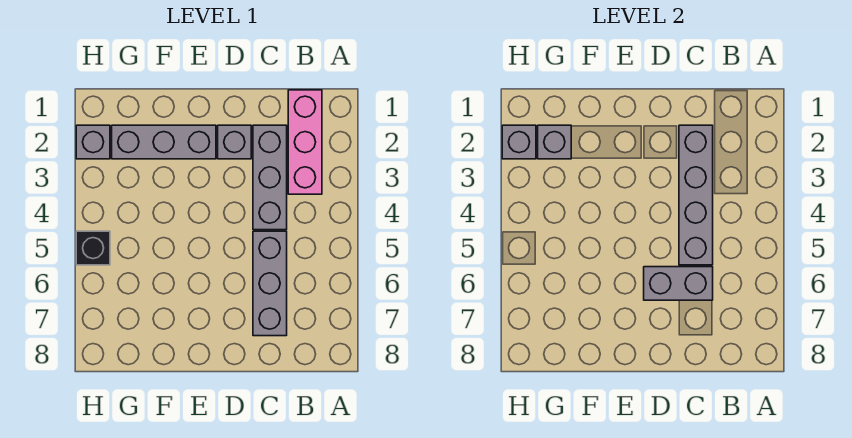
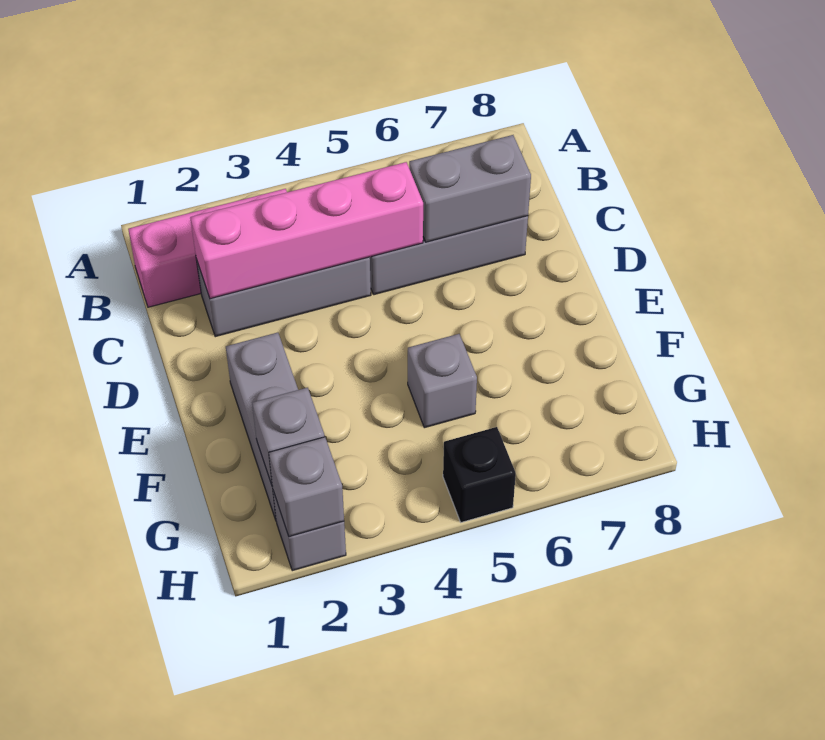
grey brick C2:C5 level 2 -> pink brick C2:C5 level 2
grey brick C6:D6 level 2 -> grey brick C6:C7 level 2
grey brick D2 level 1 -> grey brick F5 level 1

